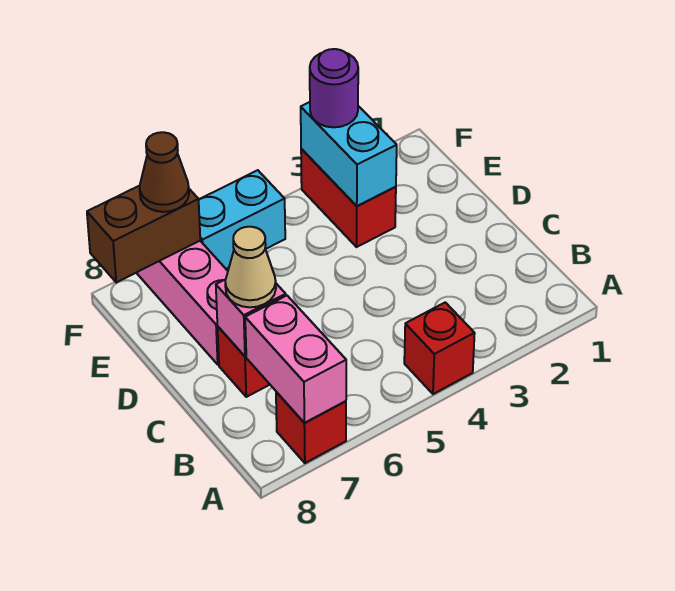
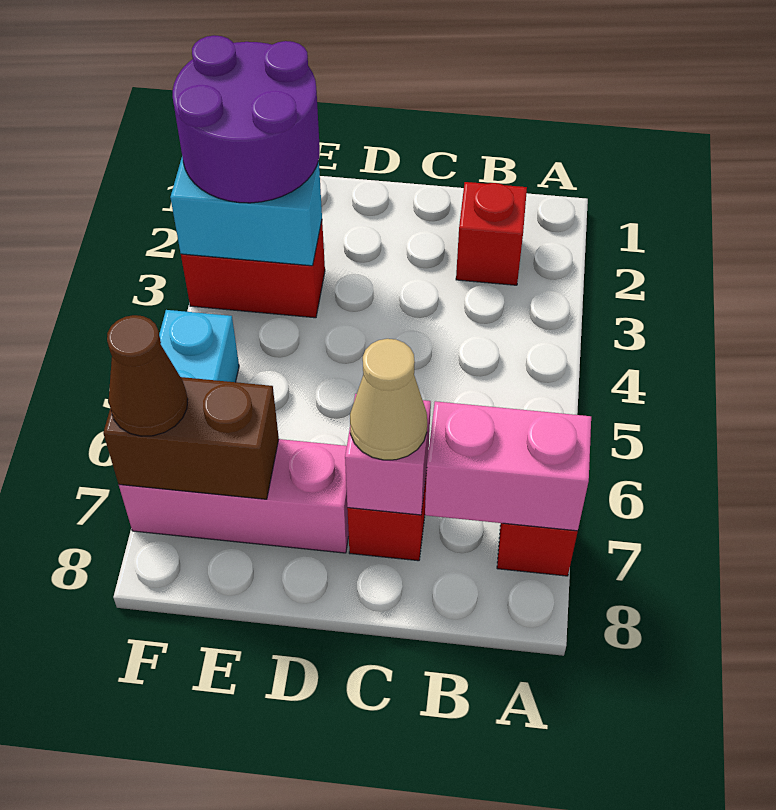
red brick A4 level 1 -> red brick B2 level 1
purple round brick F3 level 3 -> purple round brick E2:F3 level 3
brown brick F7:F8 level 2 -> brown brick E7:F7 level 2

